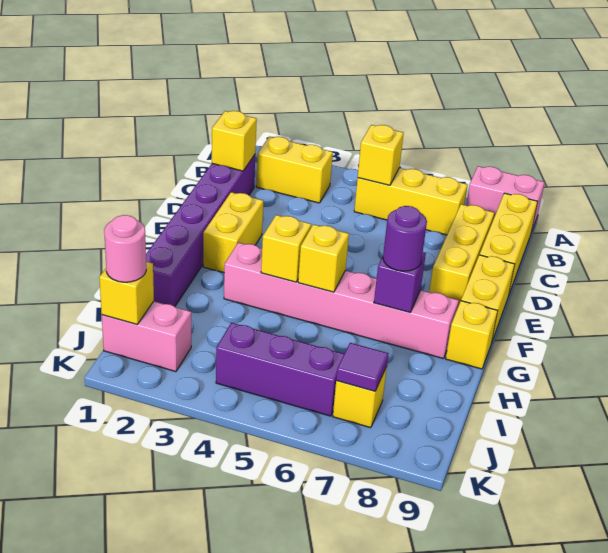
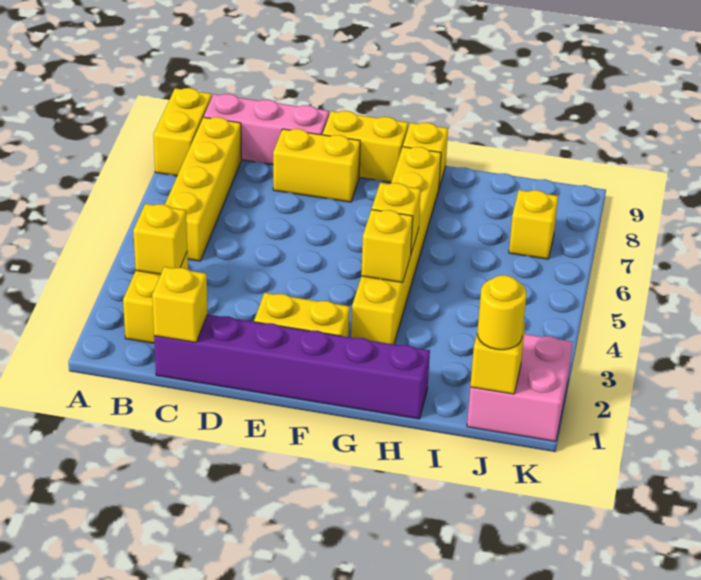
pink brick A8:A9 level 1 -> yellow brick A8:A9 level 1
yellow brick B5:B7 level 1 -> yellow brick B5:B8 level 1
yellow brick B5 level 2 -> yellow brick B3 level 2
yellow brick B9:D9 level 1 -> pink brick B9:D9 level 1
yellow brick C8:E8 level 1 -> yellow brick D8:E8 level 1
pink brick G3:G8 level 1 -> yellow brick G3:G8 level 1
purple brick G7 level 2 -> none
purple round brick G7 level 3 -> none
pink brick J1:J2 level 1 -> pink brick J1:K2 level 1
pink round brick J1 level 3 -> yellow round brick J1 level 3
purple brick J4:J6 level 1 -> none
purple tile J7 level 2 -> none

